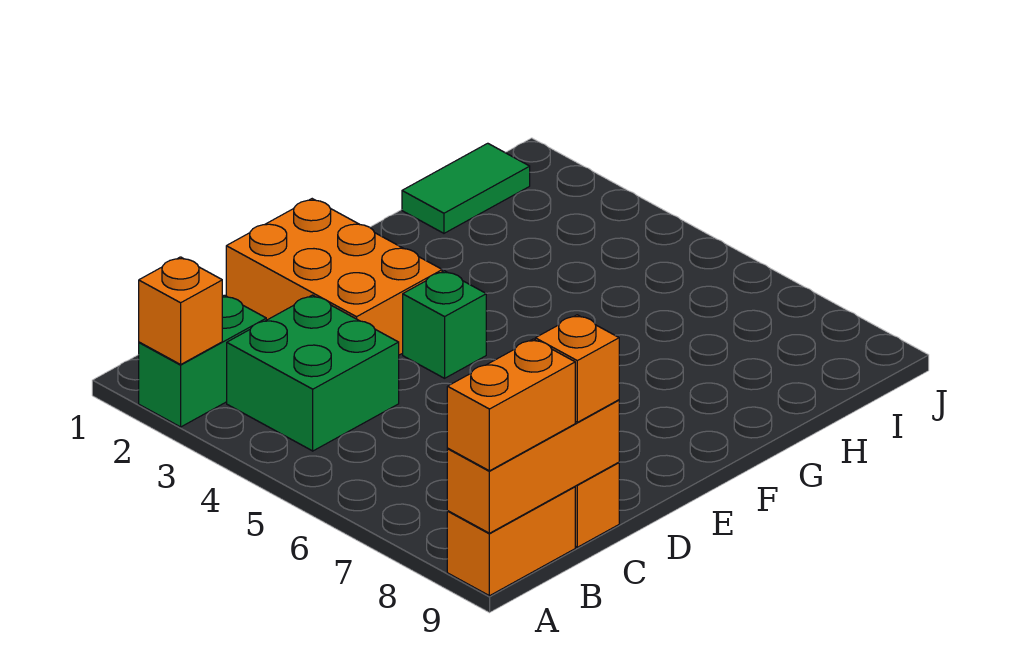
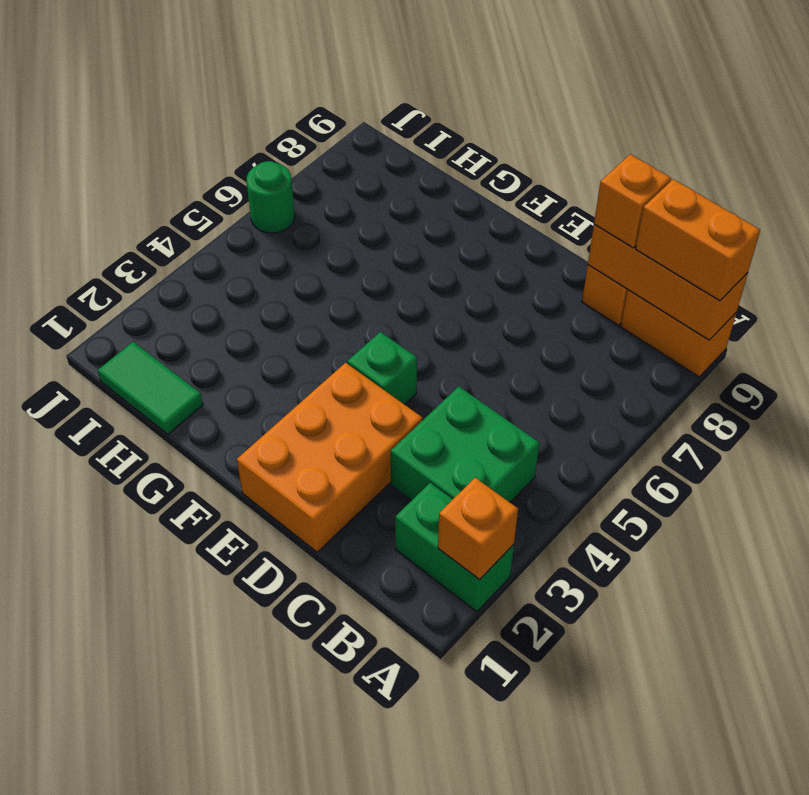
none -> green round brick J6 level 1

